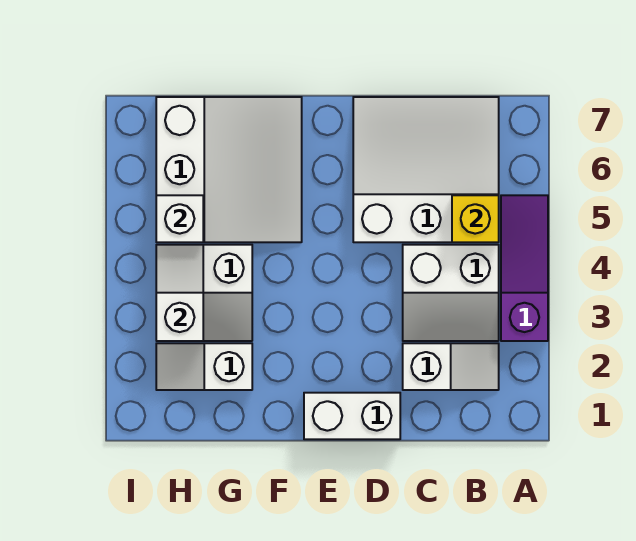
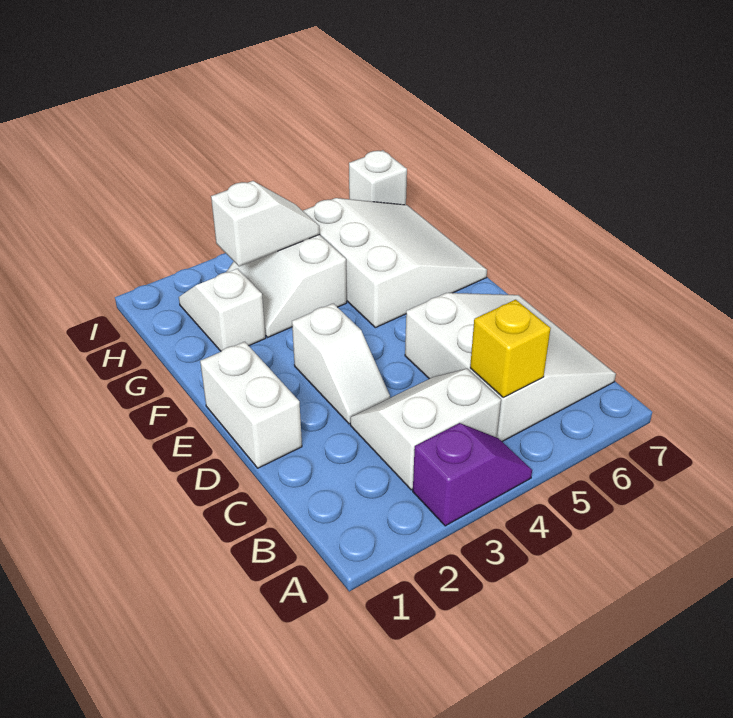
purple slope A3:A5 level 1 top 3 -> purple slope A3:A4 level 1 top 3
white slope B2:C2 level 1 top C -> white slope D3:E3 level 1 top E
white slope B3:C4 level 1 top 4 -> white slope B3:C4 level 1 top B
white slope F5:H7 level 1 top H -> white slope F5:H7 level 1 top 5
white brick H5 level 2 -> white brick I7 level 1

